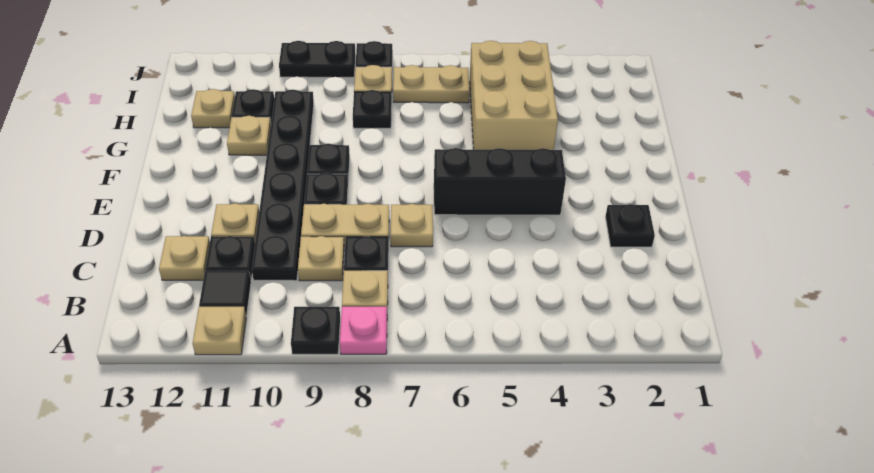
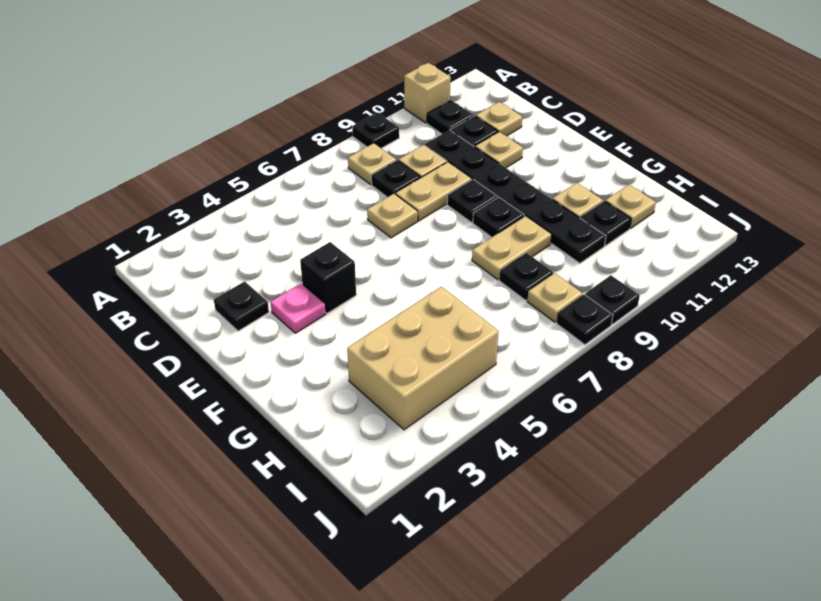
pink plate A8 level 1 -> pink plate E3 level 1
tan plate A11 level 1 -> tan brick A11 level 1
black tile B11 level 1 -> black plate B11 level 1
black brick E4:E6 level 1 -> black brick E4 level 1
tan brick G4:I5 level 1 -> tan brick H3:I5 level 1
tan plate I6:I7 level 1 -> tan plate G8:G9 level 1
black plate J9:J10 level 1 -> black plate J9 level 1

